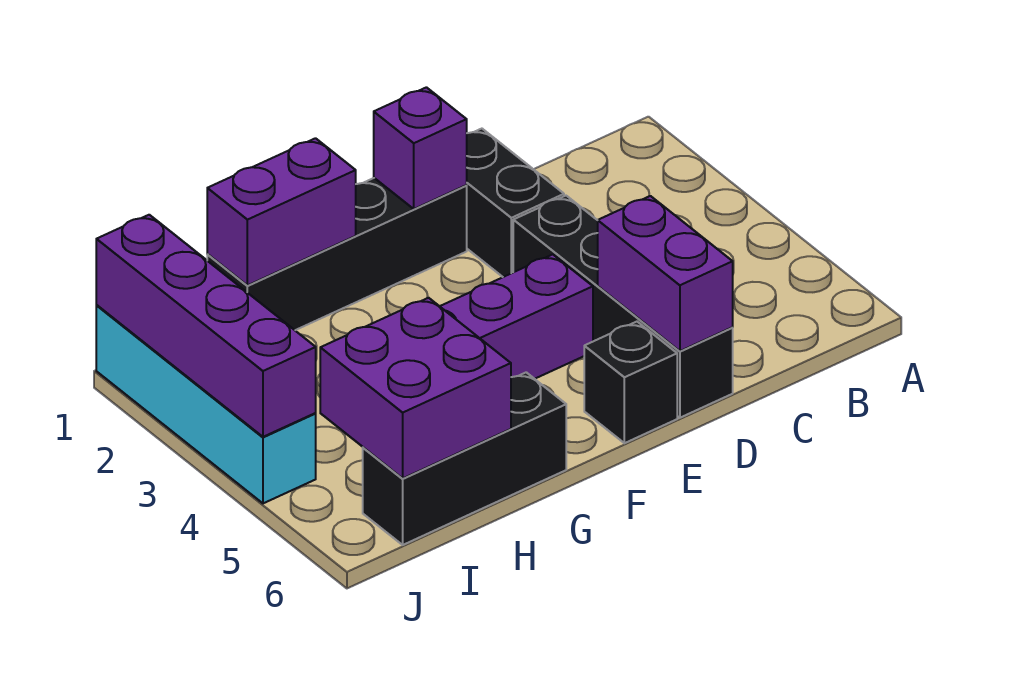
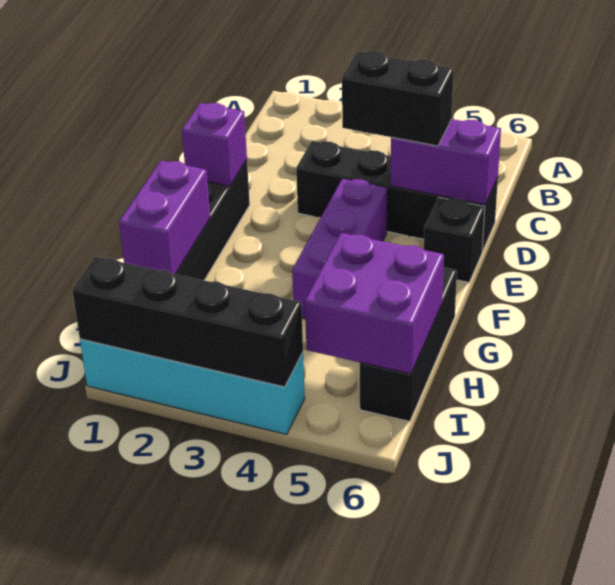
black brick D1:D2 level 1 -> black brick D4:D5 level 3
purple brick J1:J4 level 2 -> black brick J1:J4 level 2

